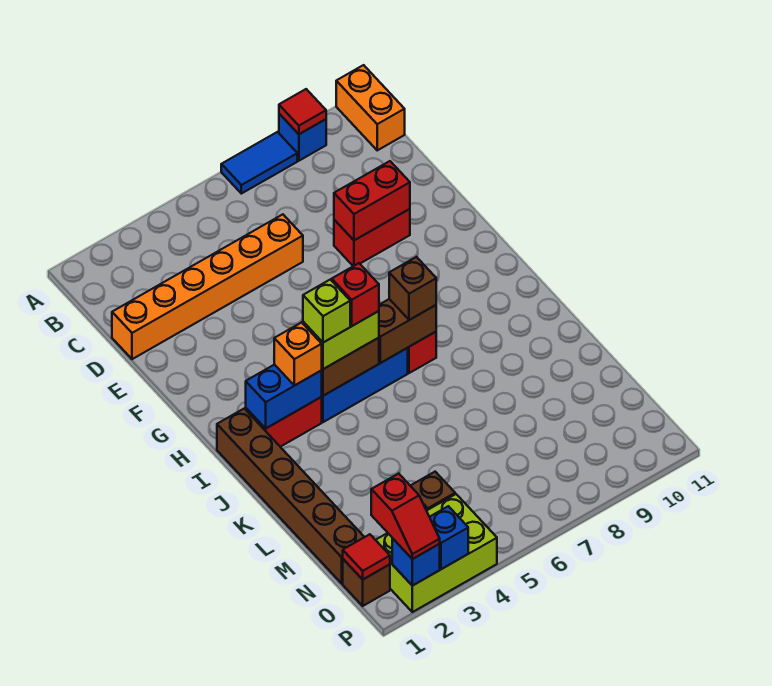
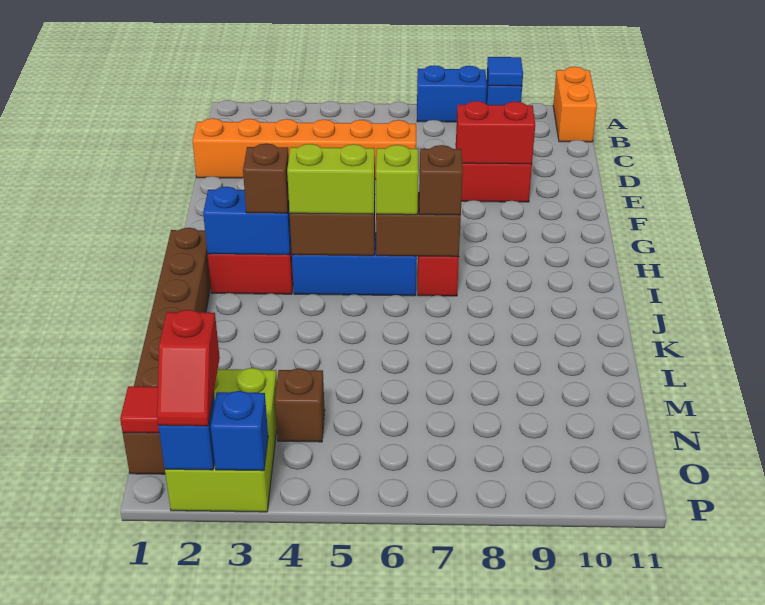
blue tile A7:A8 level 1 -> blue brick A7:A8 level 1
red tile A9 level 2 -> blue tile A9 level 2
orange brick I3 level 3 -> brown brick I3 level 3
lime brick I4 level 4 -> lime brick I6 level 3
red brick I5 level 4 -> none
lime brick O2:P4 level 1 -> lime brick N2:P3 level 1

